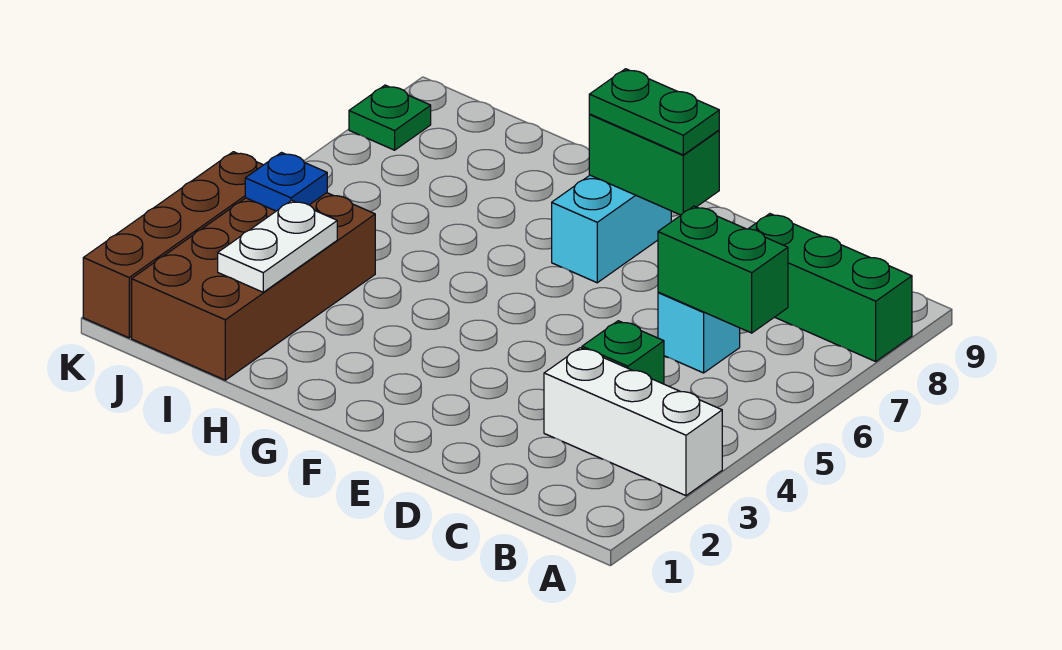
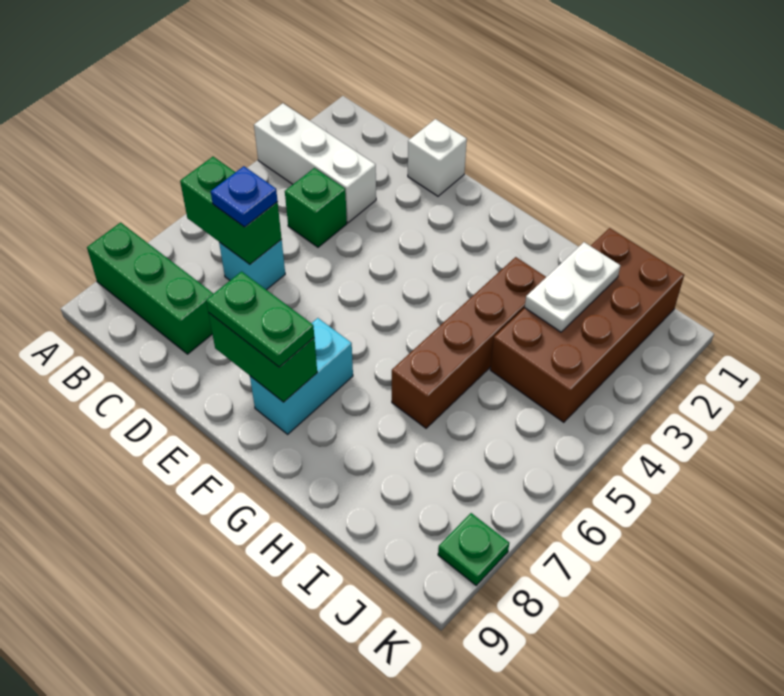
none -> white brick D1 level 1
blue plate J4 level 2 -> blue plate C6 level 3
brown brick K1:K4 level 1 -> brown brick H3:H6 level 1

